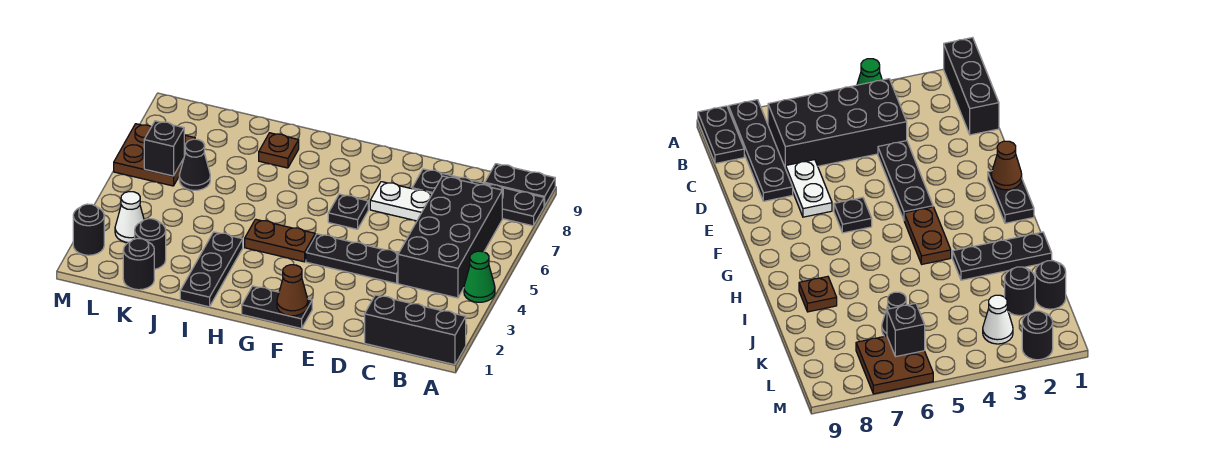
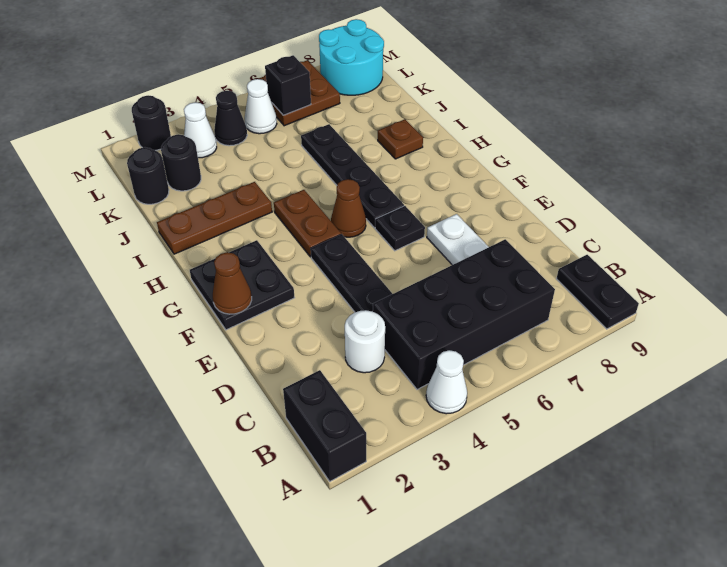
black brick A1:C1 level 1 -> black brick A1:B1 level 1
green cone A4 level 1 -> white cone A4 level 1
black plate A8:D8 level 1 -> black plate G6:J6 level 1
none -> white round brick C3 level 1
black plate F1:G1 level 1 -> black plate F1:G2 level 1
none -> brown cone G5 level 1
black plate I1:I3 level 1 -> brown plate I1:I3 level 1
black cone K6 level 1 -> black cone L4 level 1
none -> white cone L5 level 1
none -> cyan round brick L8:M9 level 1

